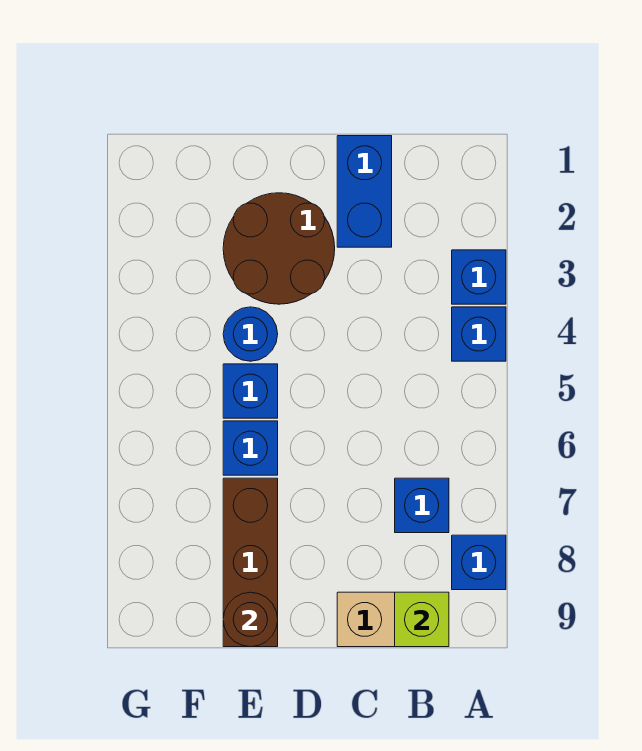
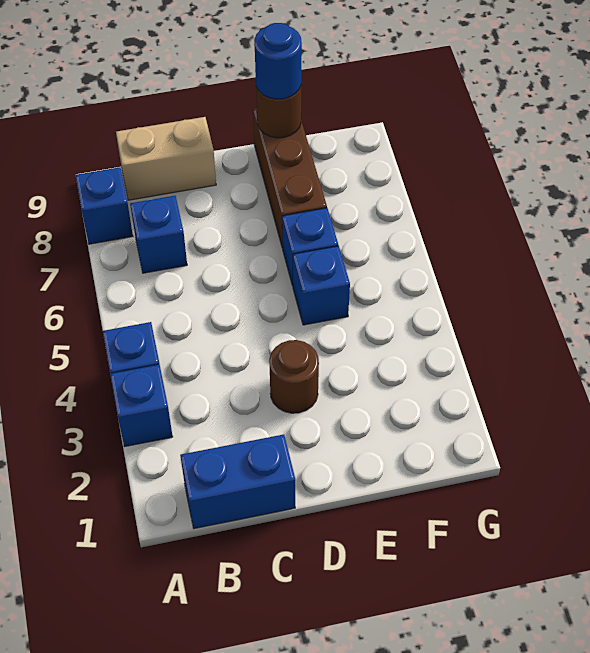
lime brick B9 level 2 -> none
blue brick C1:C2 level 1 -> blue brick B1:C1 level 1
brown round brick D2:E3 level 1 -> brown round brick D3 level 1
blue round brick E4 level 1 -> blue round brick E9 level 3

